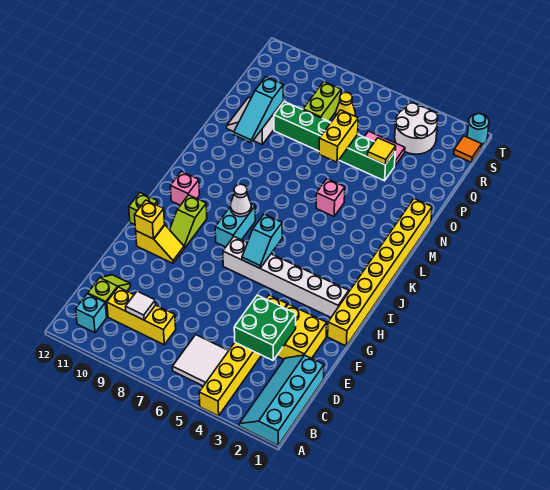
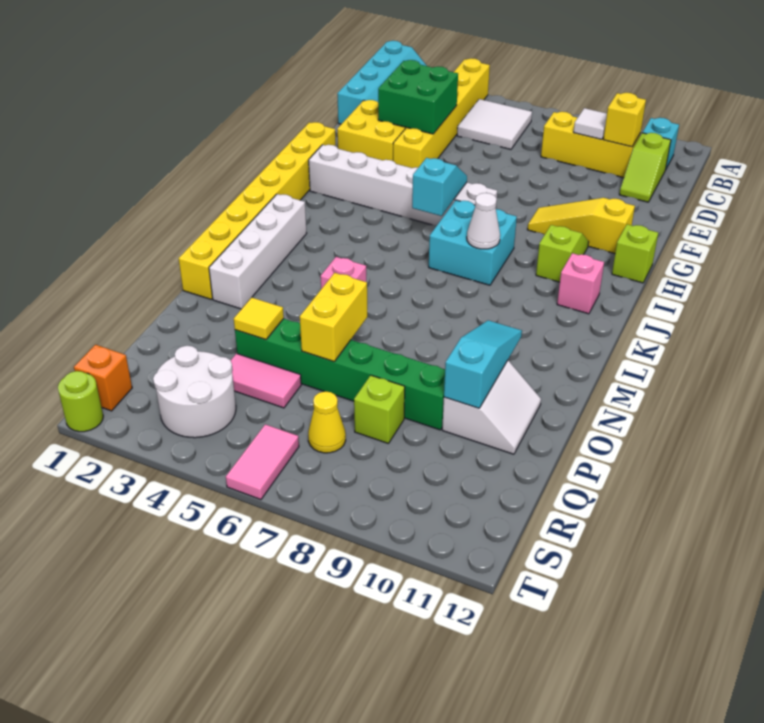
yellow slope G10:G11 level 1 top 11 -> yellow slope G9:G11 level 1 top 11
yellow brick G11 level 2 -> yellow brick C10 level 2
cyan brick I8:J8 level 1 -> cyan brick I7:J8 level 1
none -> white brick K2:N2 level 1
lime brick Q8:R8 level 1 -> lime brick Q8 level 1
orange tile S1 level 1 -> orange brick S1 level 1
none -> pink tile S6:T6 level 1
cyan round brick T1 level 1 -> lime round brick T1 level 1

